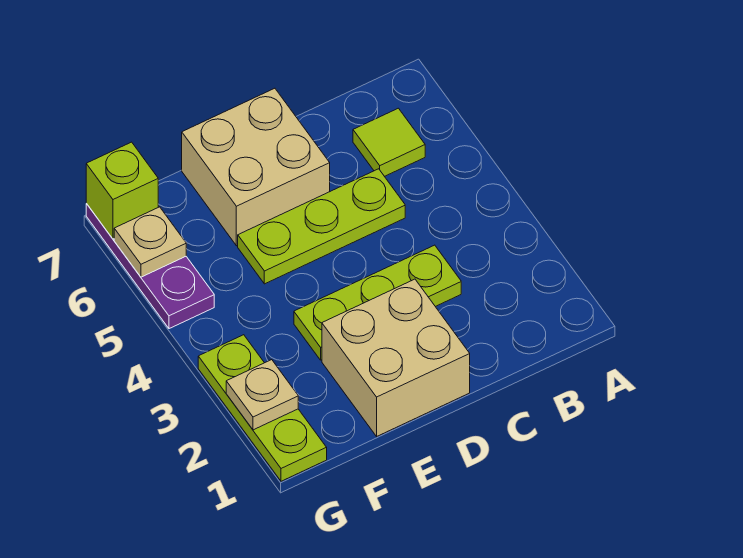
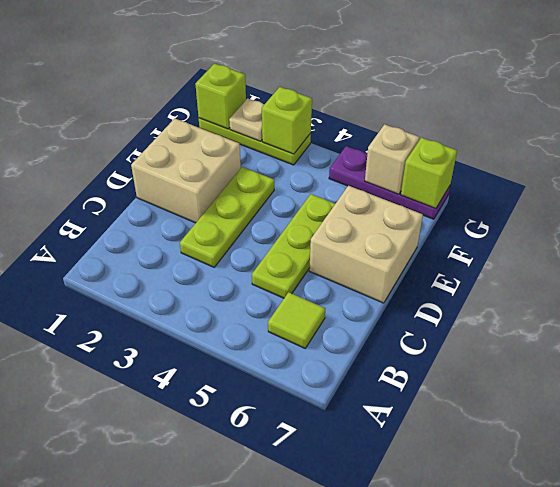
none -> lime brick G1 level 2
none -> lime brick G3 level 2
tan plate G6 level 2 -> tan brick G6 level 2

